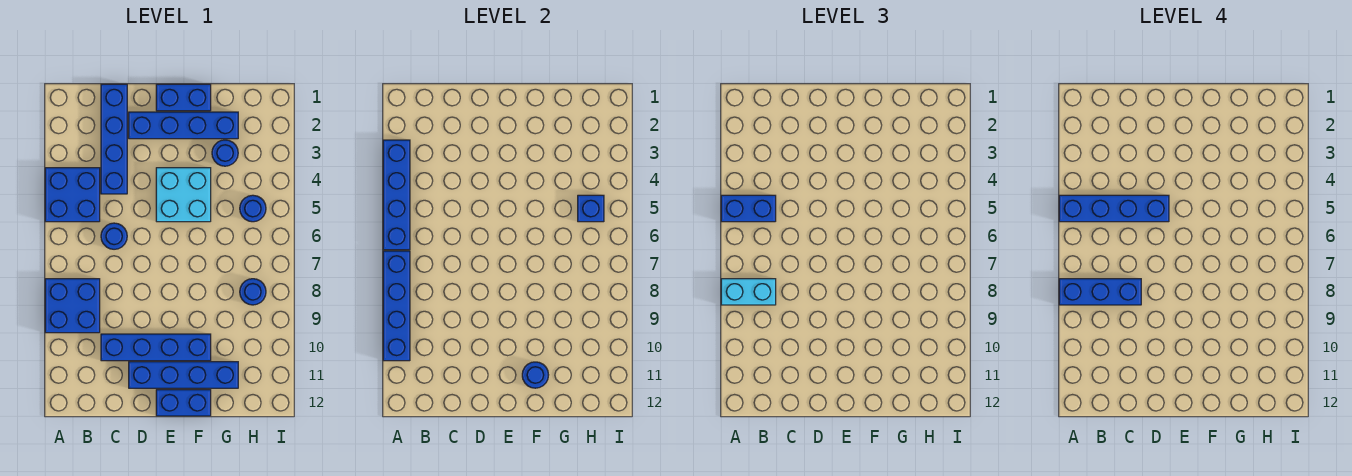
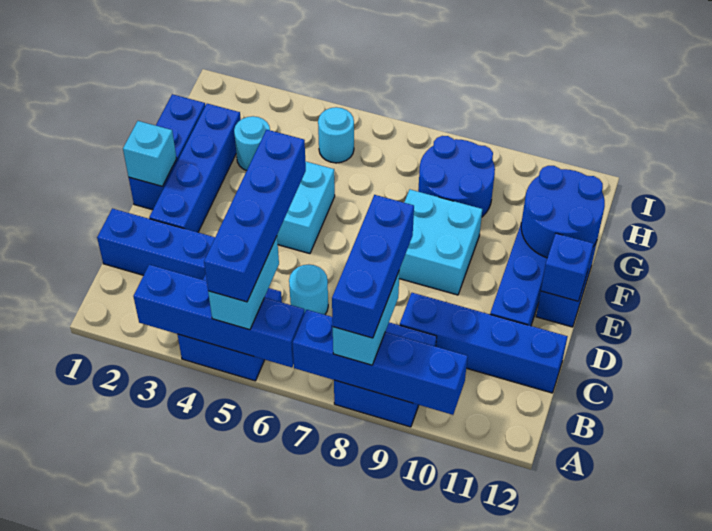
blue brick A5:B5 level 3 -> cyan brick A5:B5 level 3
blue round brick C6 level 1 -> cyan round brick C6 level 1
blue brick C10:F10 level 1 -> blue brick C9:C12 level 1
blue brick E1:F1 level 1 -> blue brick E1:G1 level 1
none -> cyan brick E1 level 2
none -> cyan brick E8:F9 level 1
blue round brick F11 level 2 -> blue round brick F11:G12 level 2
blue round brick G3 level 1 -> cyan round brick G3 level 1
blue round brick H5 level 1 -> cyan round brick H5 level 1
blue brick H5 level 2 -> blue brick E12 level 2
blue round brick H8 level 1 -> blue round brick G8:H9 level 1

